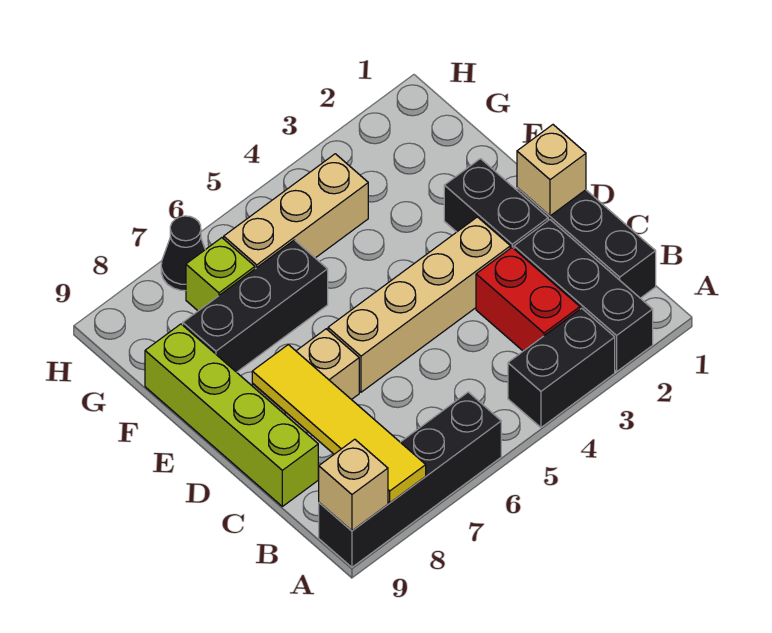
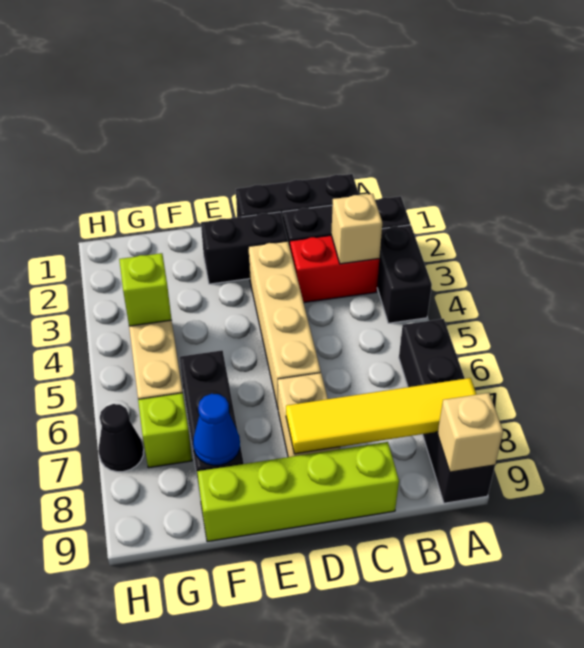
tan brick D1 level 2 -> tan brick B3 level 2
none -> blue cone F8 level 2
none -> lime brick G4 level 2

